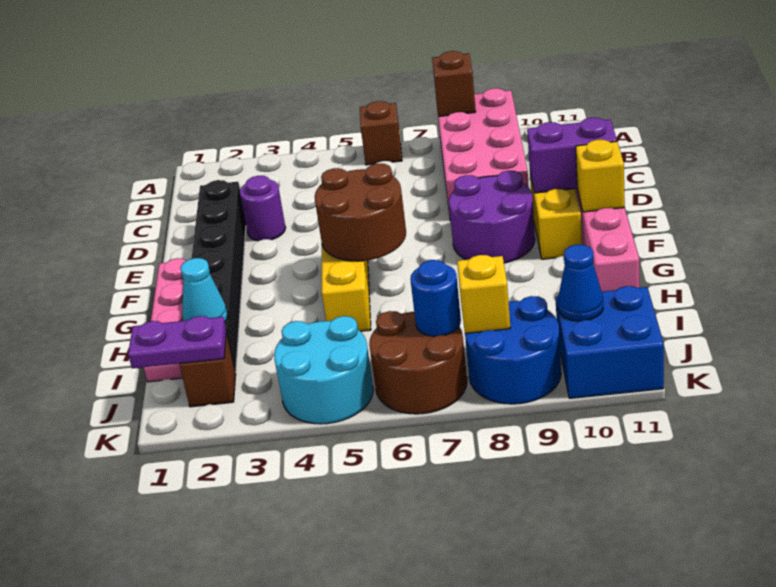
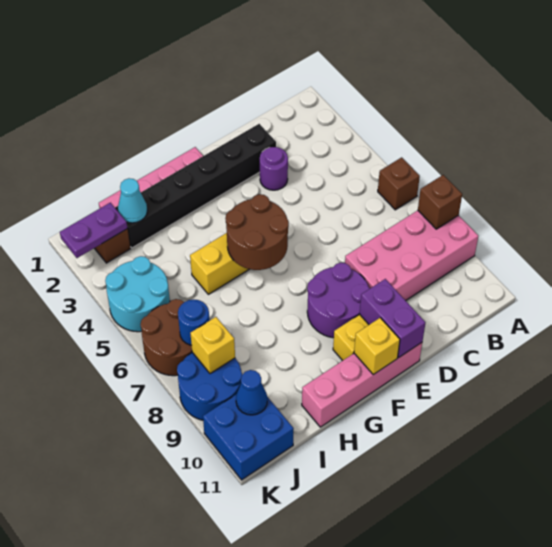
purple plate J1:J2 level 2 -> purple plate J2:K2 level 2

